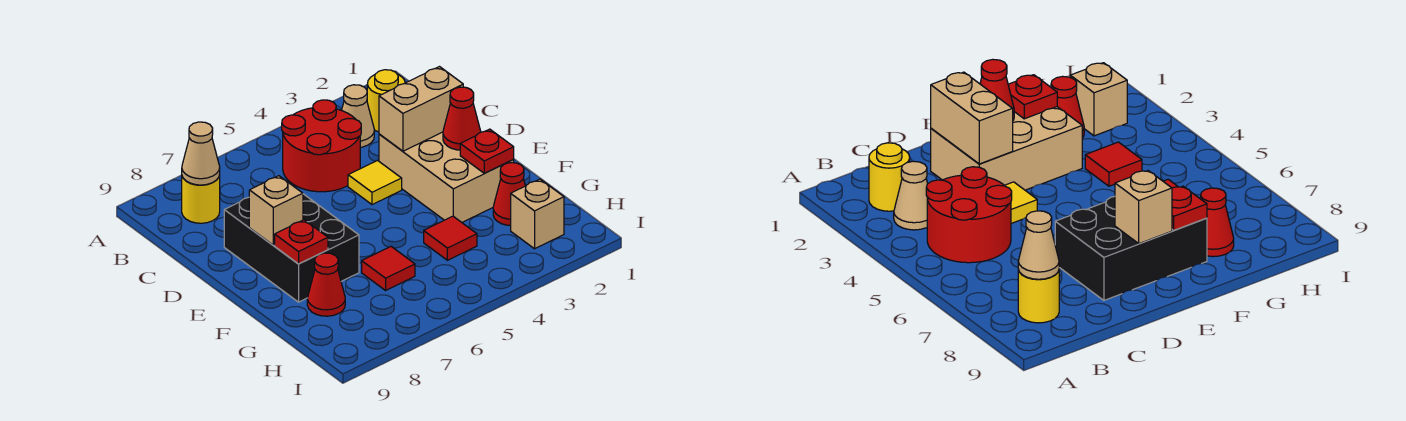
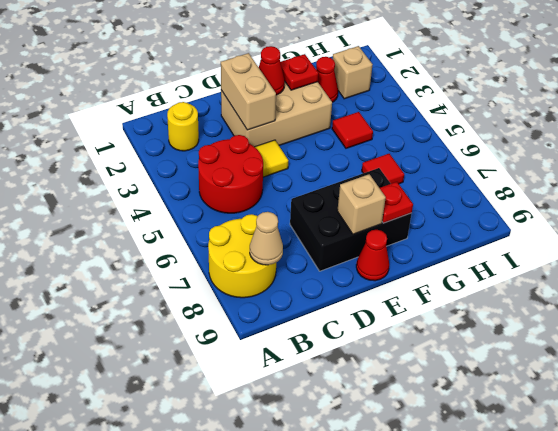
tan cone B3 level 1 -> none
yellow round brick B8 level 1 -> yellow round brick A7:B8 level 1
red cone G8 level 1 -> red cone E9 level 1

